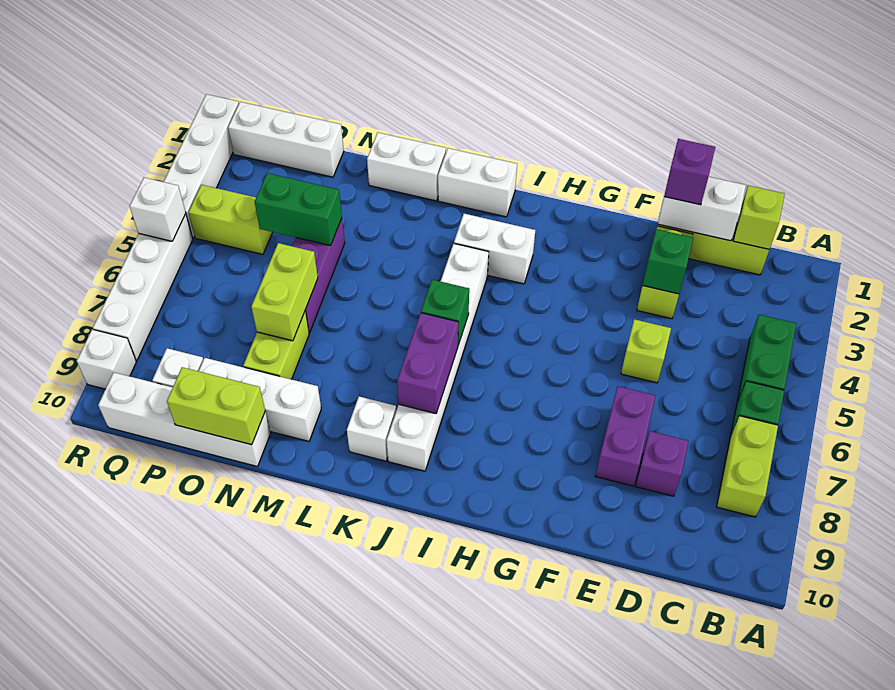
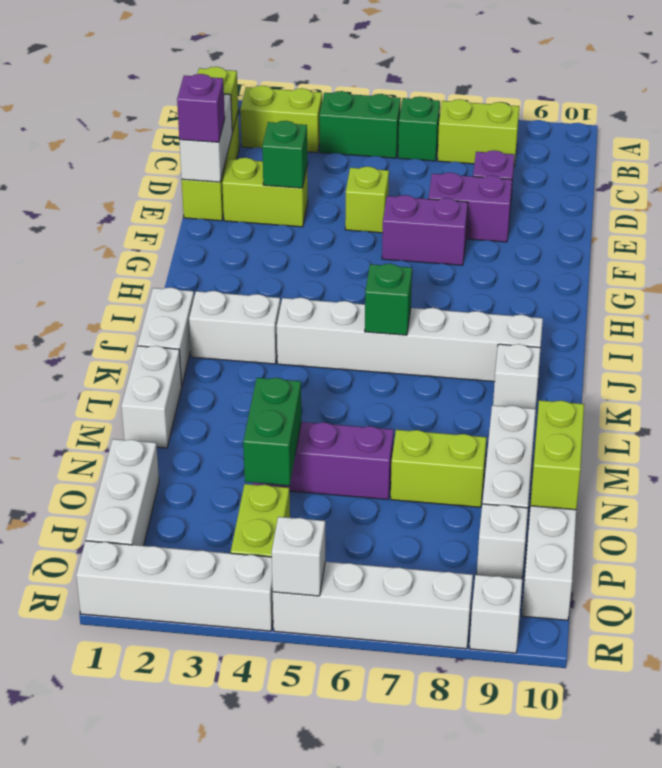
white brick I3:J3 level 1 -> white brick J2:J3 level 1
purple brick J7:J8 level 2 -> purple brick F6:F7 level 1
lime brick N6:N7 level 2 -> lime brick B2:B3 level 1

